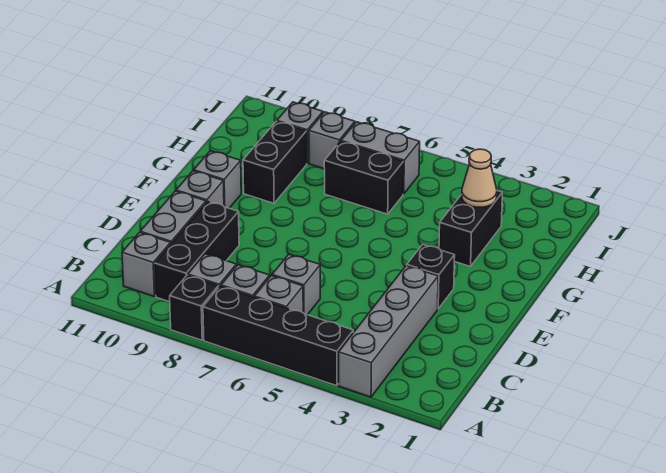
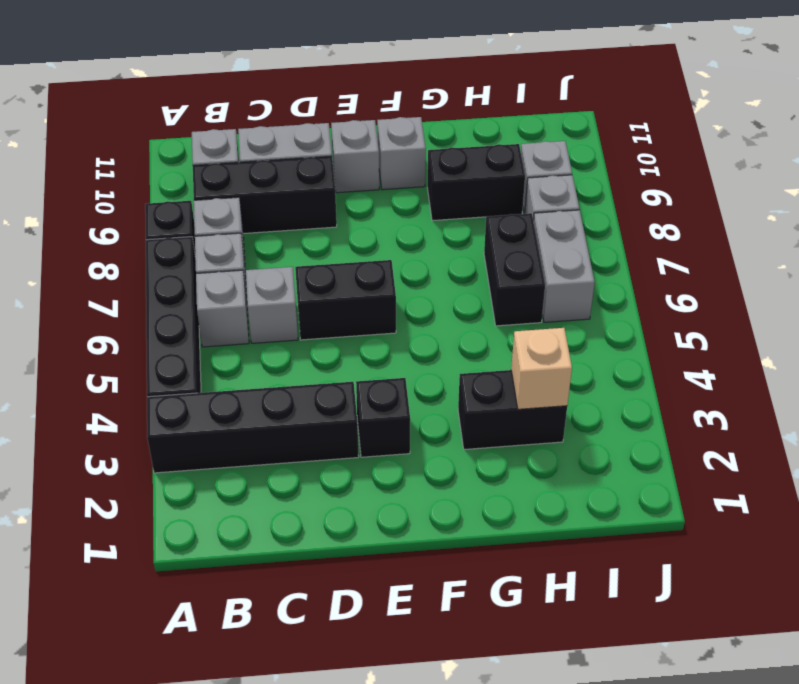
grey brick A3:D3 level 1 -> black brick A3:D3 level 1
none -> black brick D6:E6 level 1
tan cone H3 level 2 -> tan brick H3 level 2

